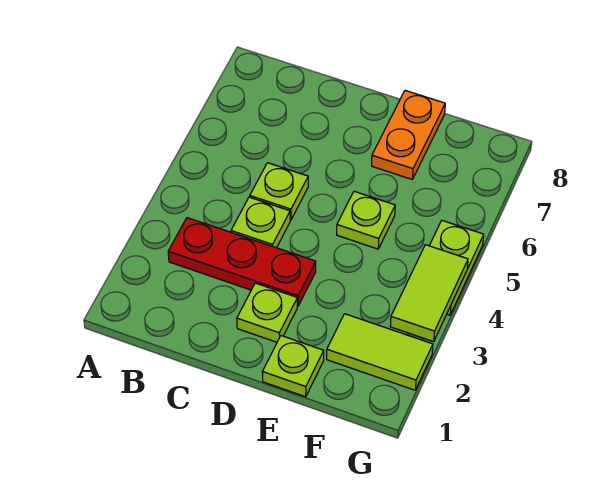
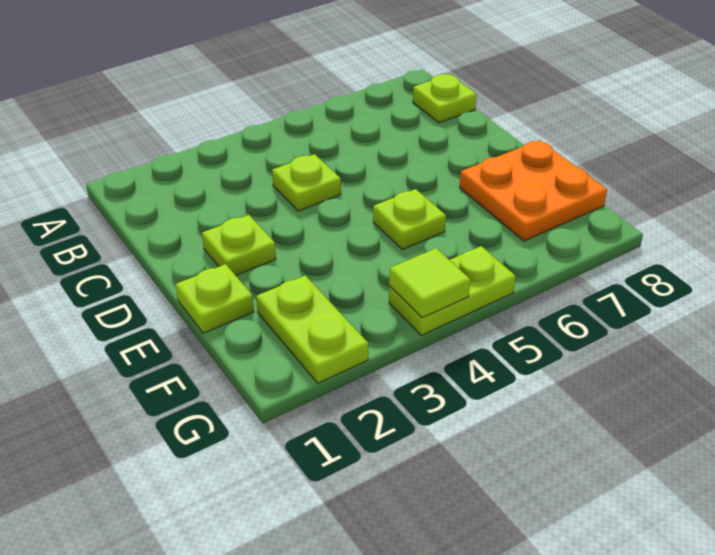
red plate B3:D3 level 1 -> none
lime plate C5 level 1 -> lime plate B8 level 1
orange plate E7:E8 level 1 -> orange plate E7:F8 level 1
lime tile F2:G2 level 1 -> lime plate F2:G2 level 1
lime tile G3:G4 level 2 -> lime tile G4 level 2

